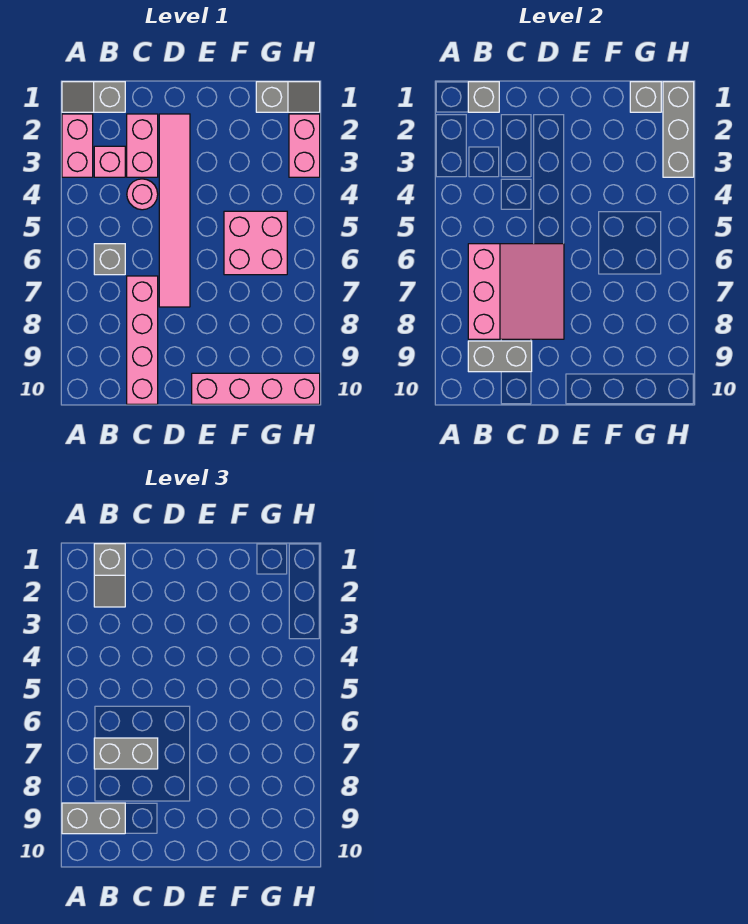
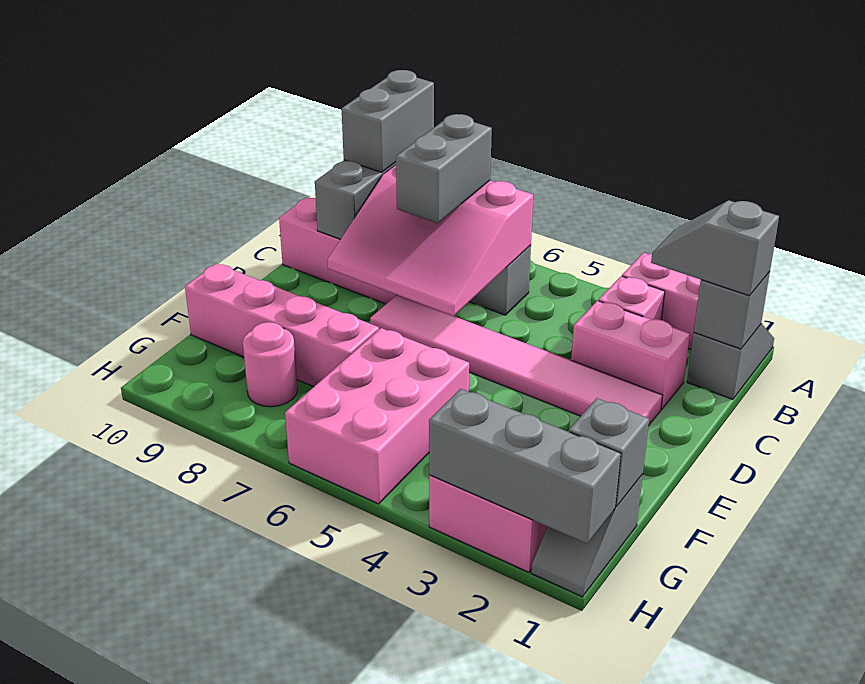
pink round brick C4 level 1 -> pink round brick G8 level 1
pink brick E10:H10 level 1 -> pink brick F7:F10 level 1
pink brick F5:G6 level 1 -> pink brick F5:H6 level 1

